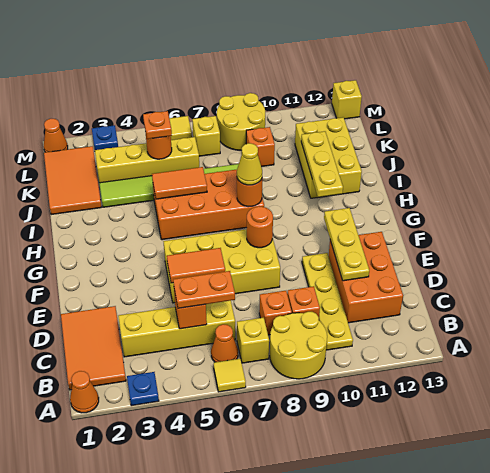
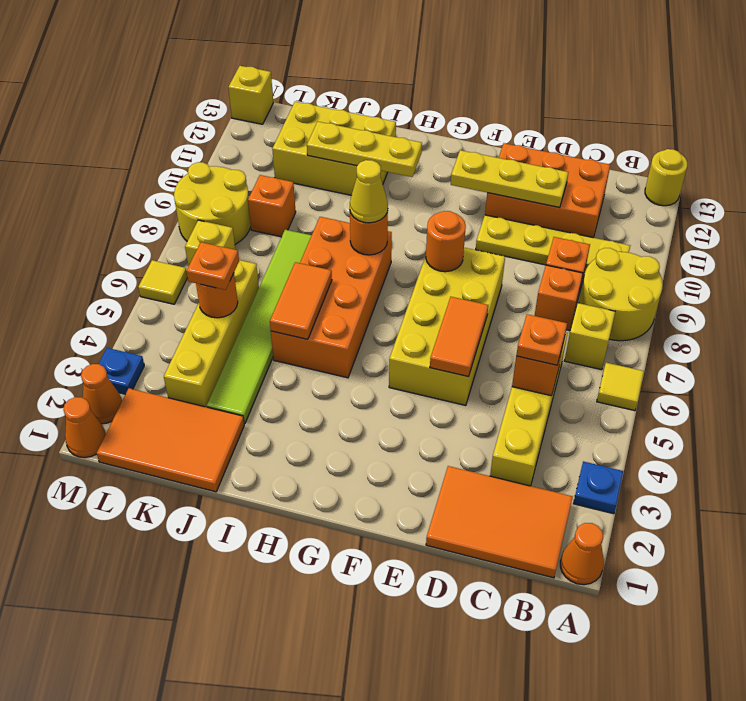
none -> yellow round brick A13 level 1
orange cone B6 level 1 -> orange cone M2 level 1
orange plate C5:C6 level 3 -> orange plate C5 level 3

